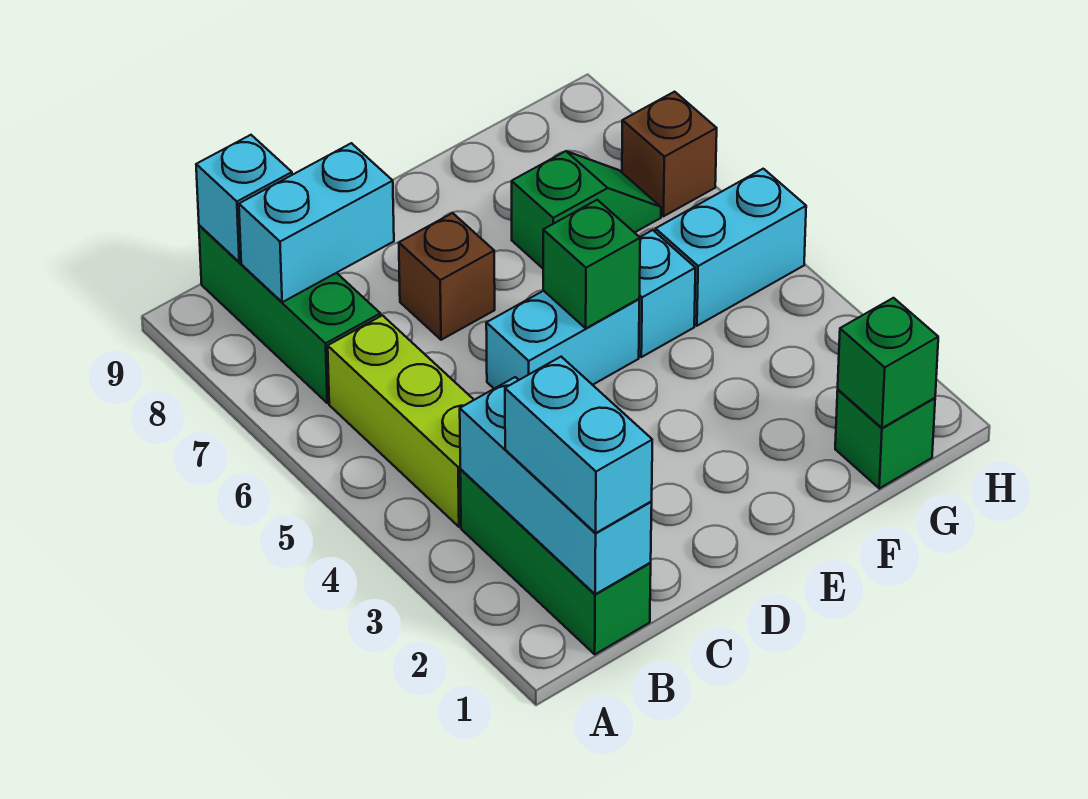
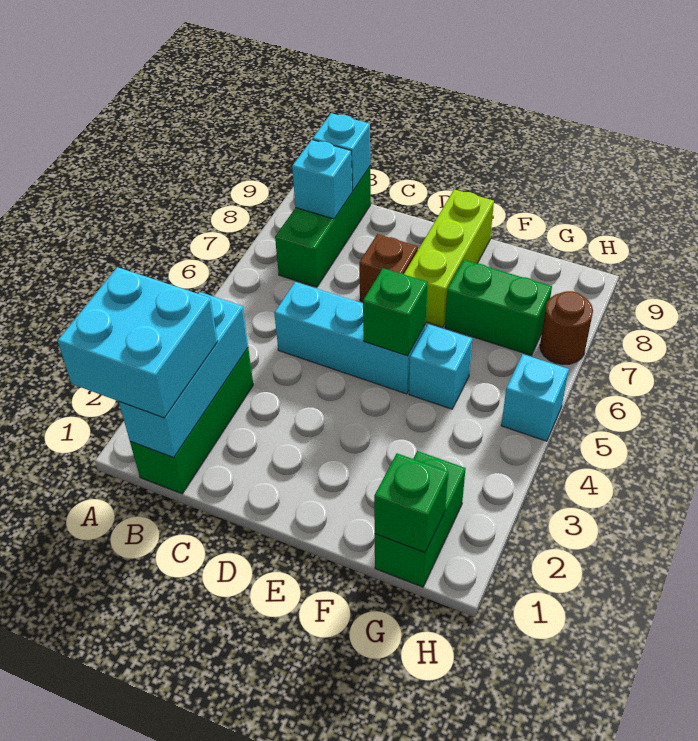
cyan brick B1:B2 level 3 -> cyan brick A1:B2 level 3
lime brick B4:B6 level 1 -> lime brick E7:E9 level 1
cyan brick B8:C8 level 2 -> cyan brick B8 level 2
cyan brick D5:E5 level 1 -> cyan brick C5:E5 level 1
green slope F7:G7 level 1 top F -> green brick F7:G7 level 1
green brick G1 level 1 -> green brick G1:G2 level 1
cyan brick G5:H5 level 1 -> cyan brick H5 level 1
brown brick H7 level 1 -> brown round brick H7 level 1

